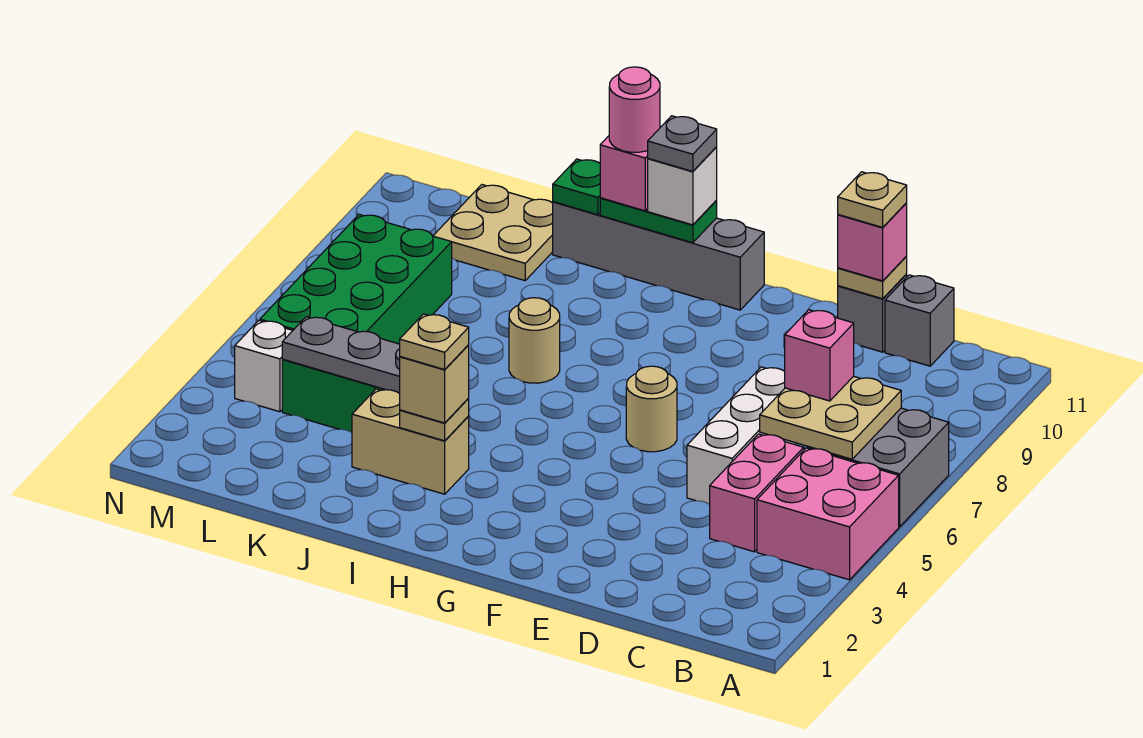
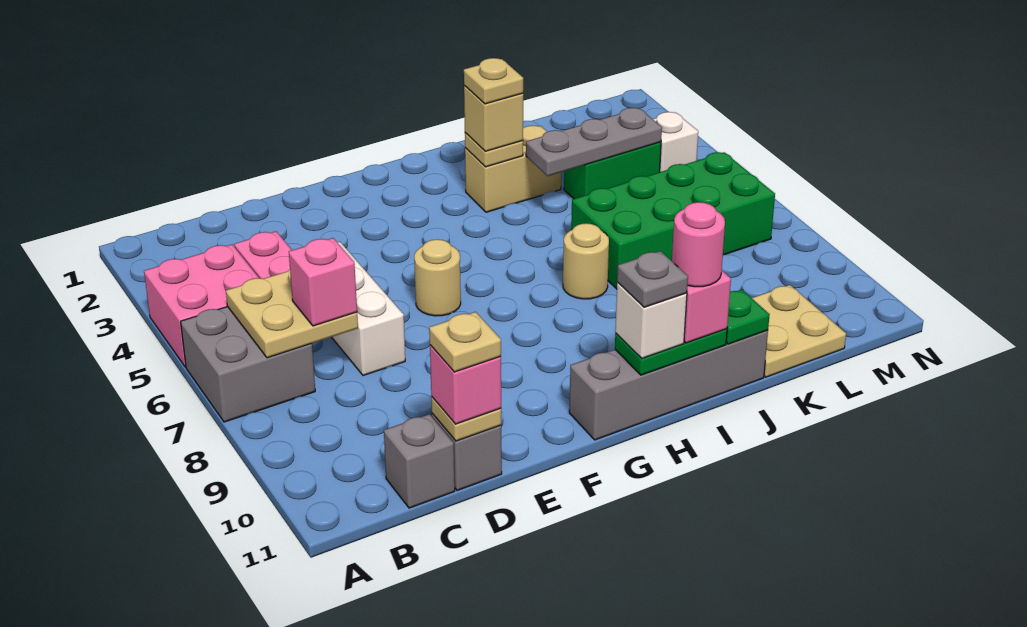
green brick L5:M8 level 1 -> green brick J6:M7 level 1

